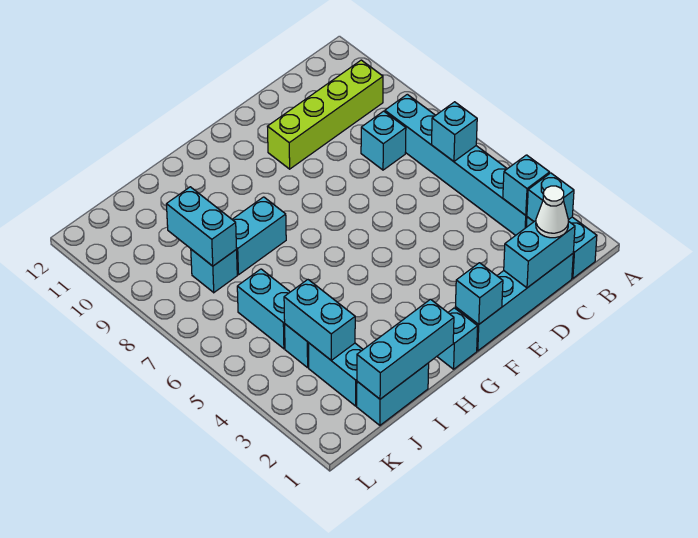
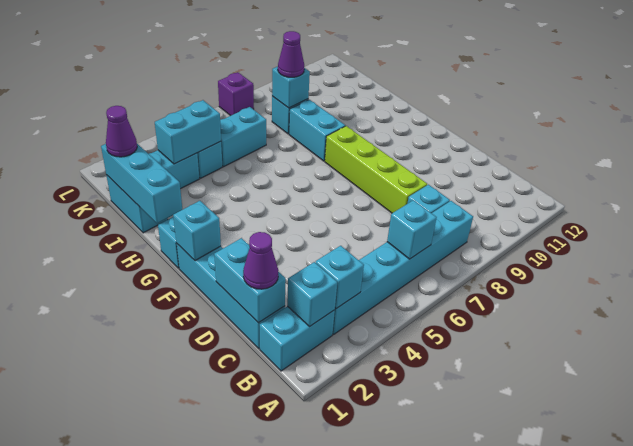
lime brick B10:E10 level 1 -> lime brick D8:G8 level 1
white cone C1 level 3 -> purple cone C1 level 3
none -> purple cone J1 level 3
cyan brick J8:J9 level 2 -> cyan brick J8 level 2
none -> purple cone J8 level 3
none -> purple brick L7 level 1

